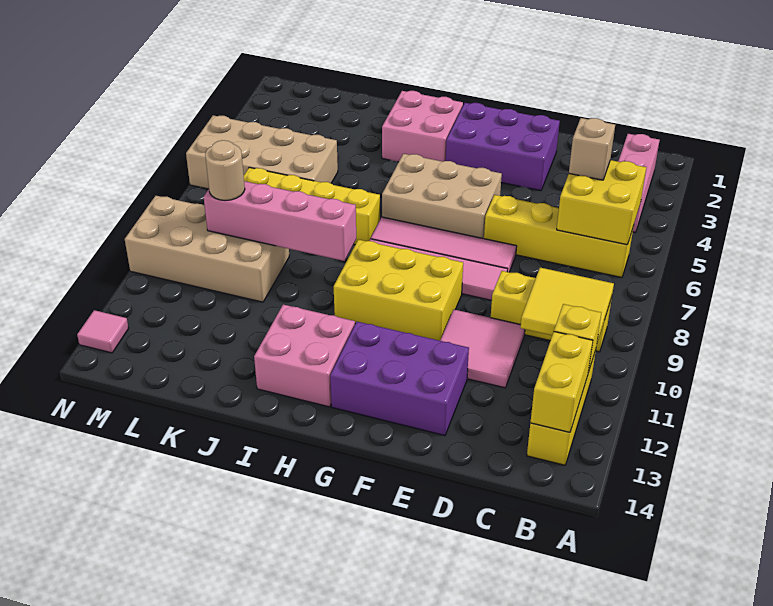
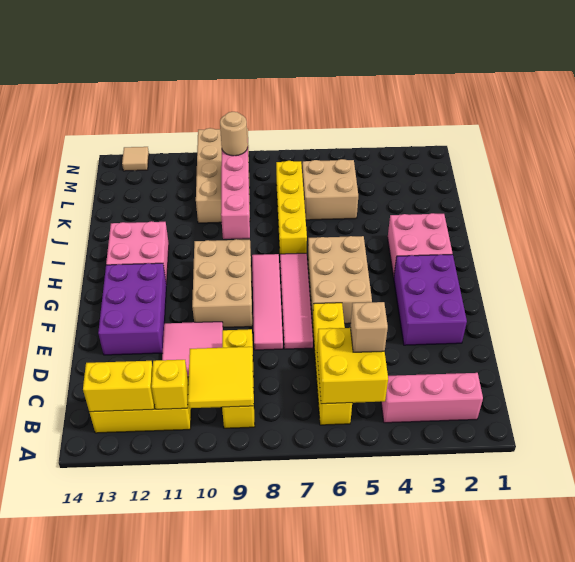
yellow brick F9:H10 level 1 -> tan brick F9:H10 level 1
tan brick K5:N6 level 1 -> tan brick K5:L6 level 1
pink tile N13 level 1 -> tan tile N13 level 1

